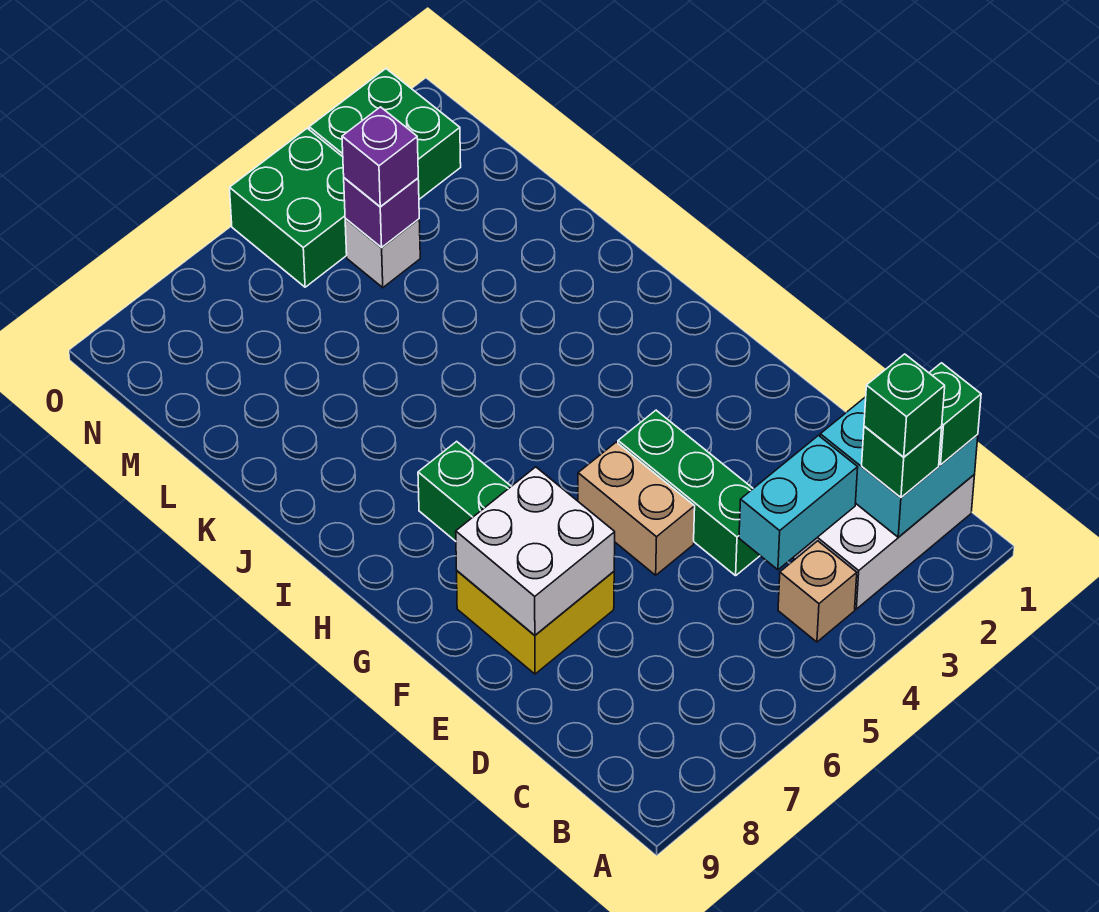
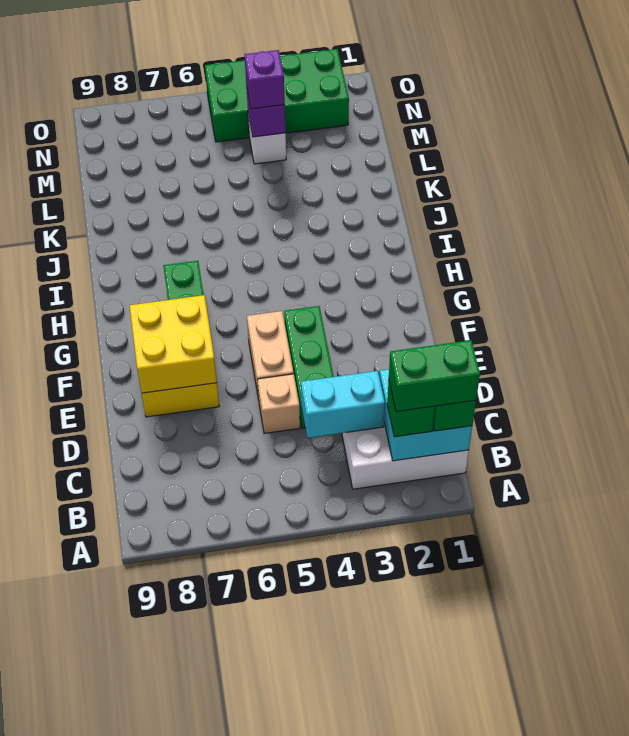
green brick B2 level 4 -> green brick B1:B2 level 4
tan brick B4 level 1 -> tan brick D5 level 1
white brick E7:F8 level 2 -> yellow brick E7:F8 level 2

